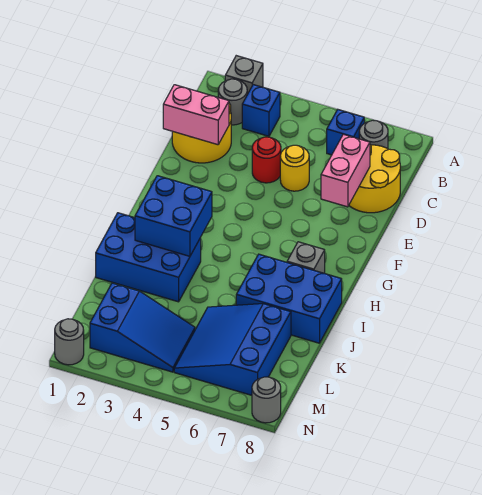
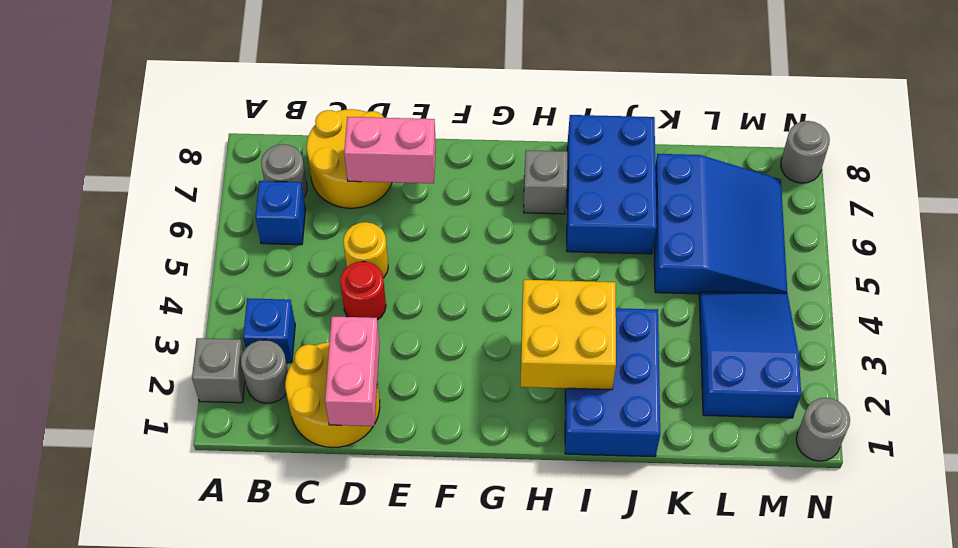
blue brick H2:I3 level 2 -> yellow brick H2:I3 level 2
blue slope K5:M7 level 1 top 7 -> blue slope K5:M7 level 1 top K

